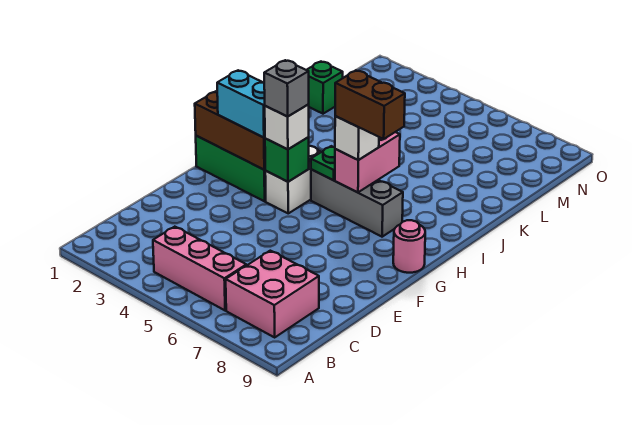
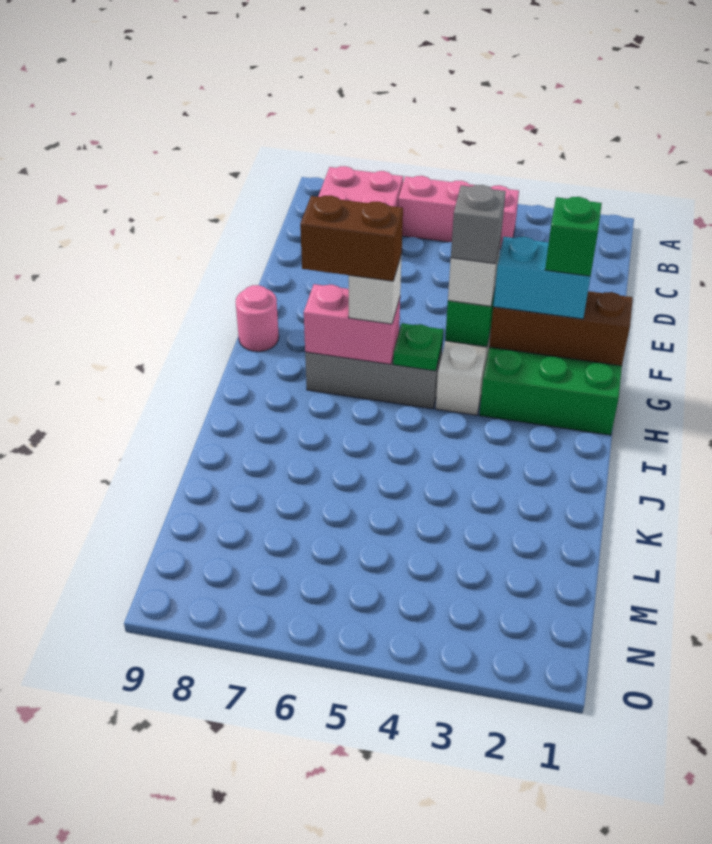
pink brick H6:I6 level 2 -> pink brick H6:H7 level 2
green brick L1 level 1 -> green brick G2 level 4

